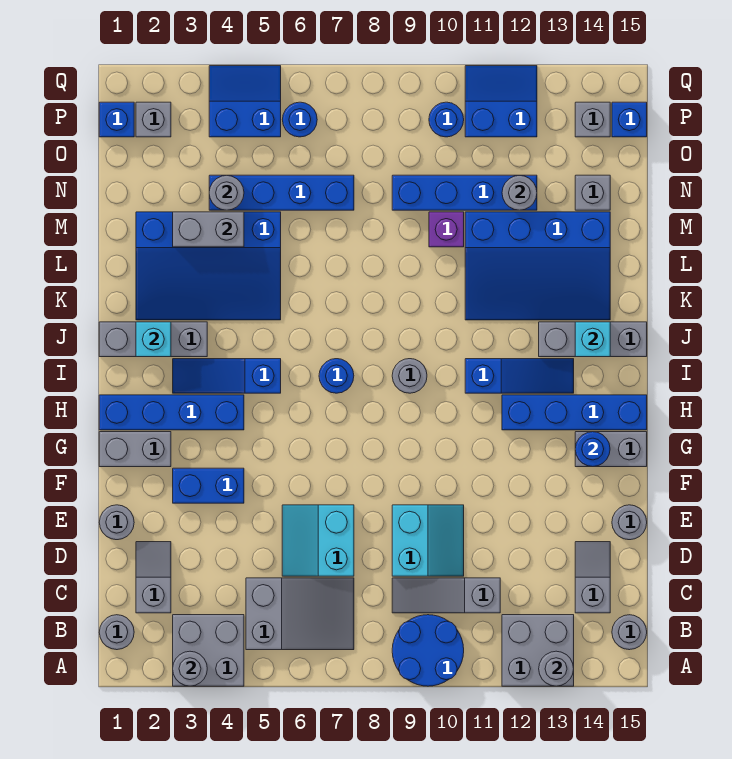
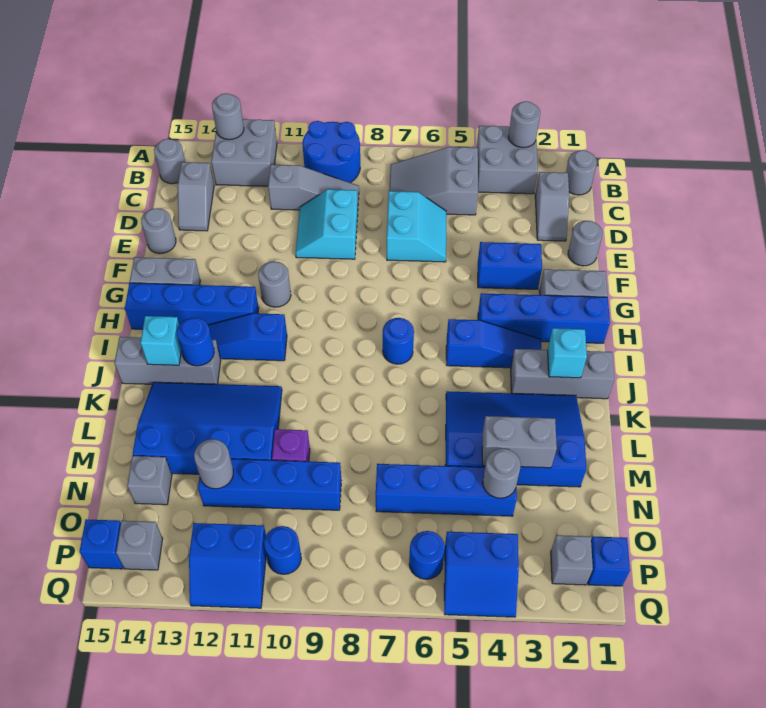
blue round brick G14 level 2 -> blue round brick J13 level 2
grey round brick I9 level 1 -> grey round brick G11 level 1

